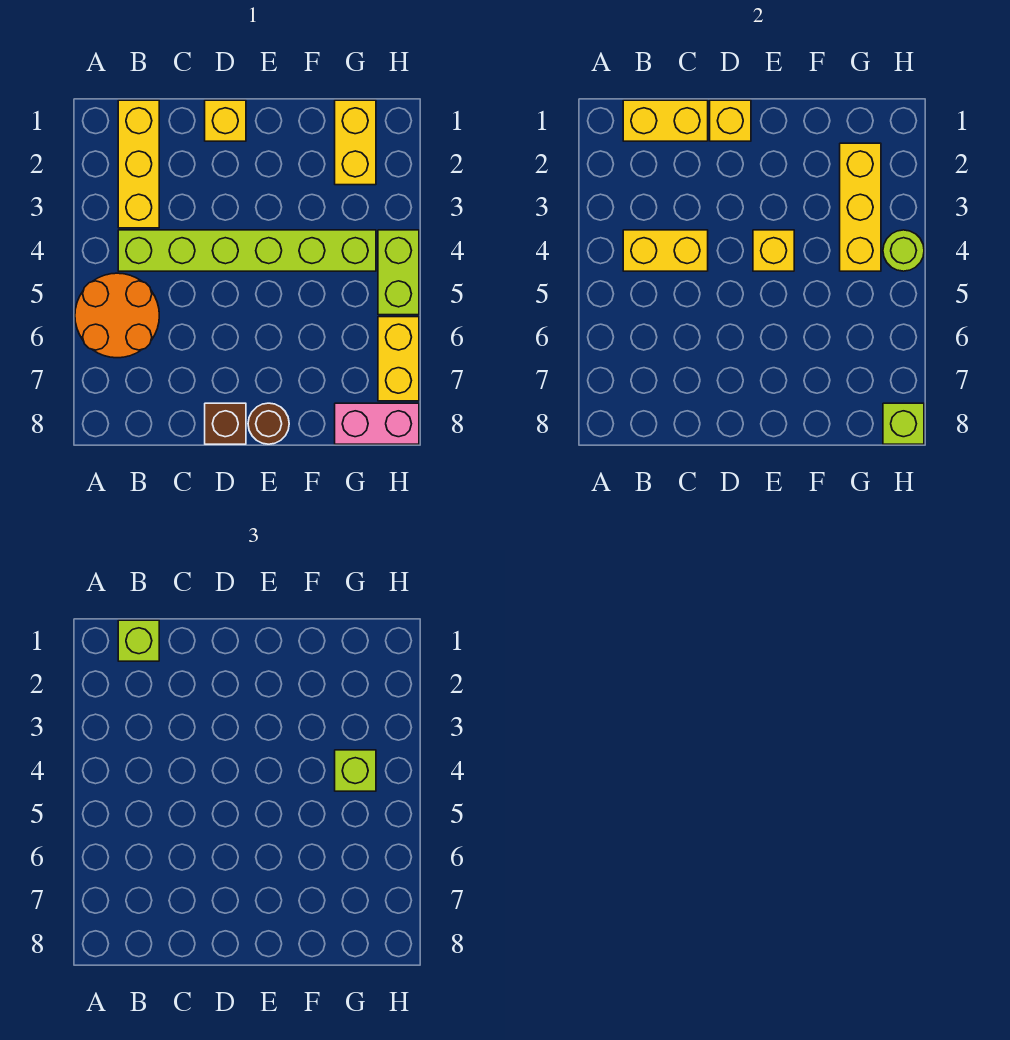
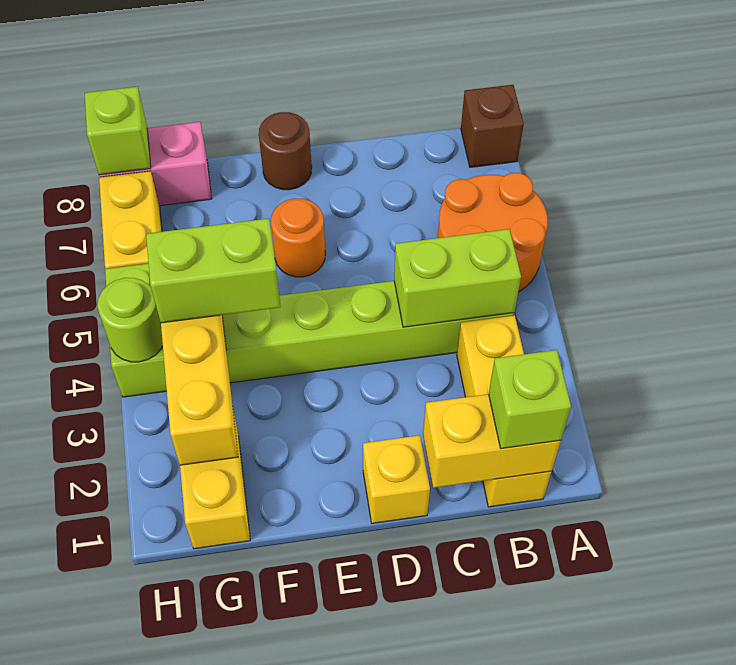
yellow brick B4:C4 level 2 -> lime brick B4:C4 level 2
yellow brick D1 level 2 -> none
brown brick D8 level 1 -> brown brick A8 level 1
yellow brick E4 level 2 -> none
none -> orange round brick E6 level 1
lime brick G4 level 3 -> lime brick F4:G4 level 3

